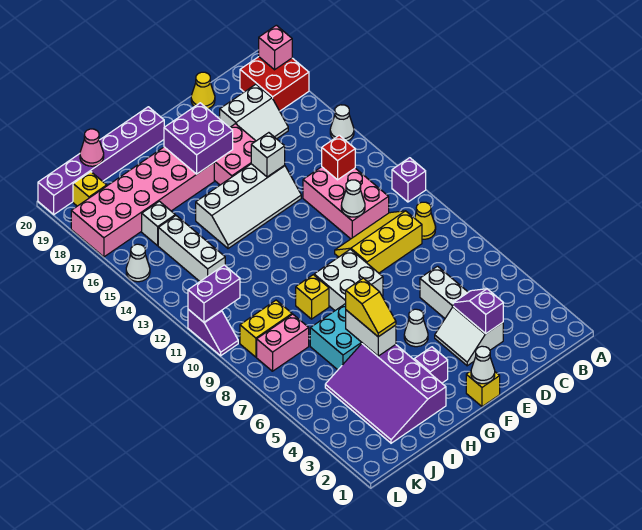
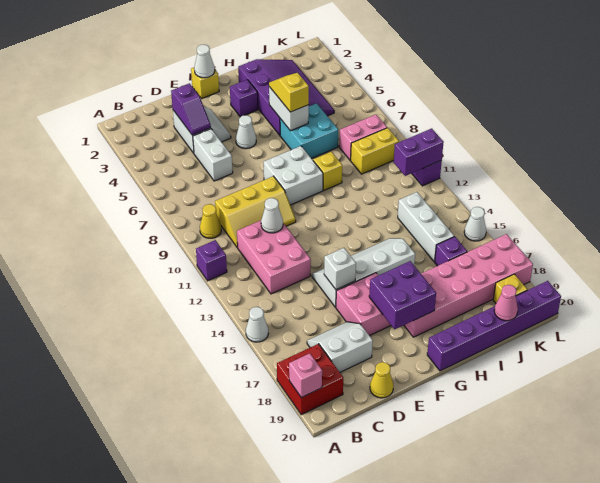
red brick C13 level 2 -> none
white brick J16 level 1 -> purple brick J16 level 1

